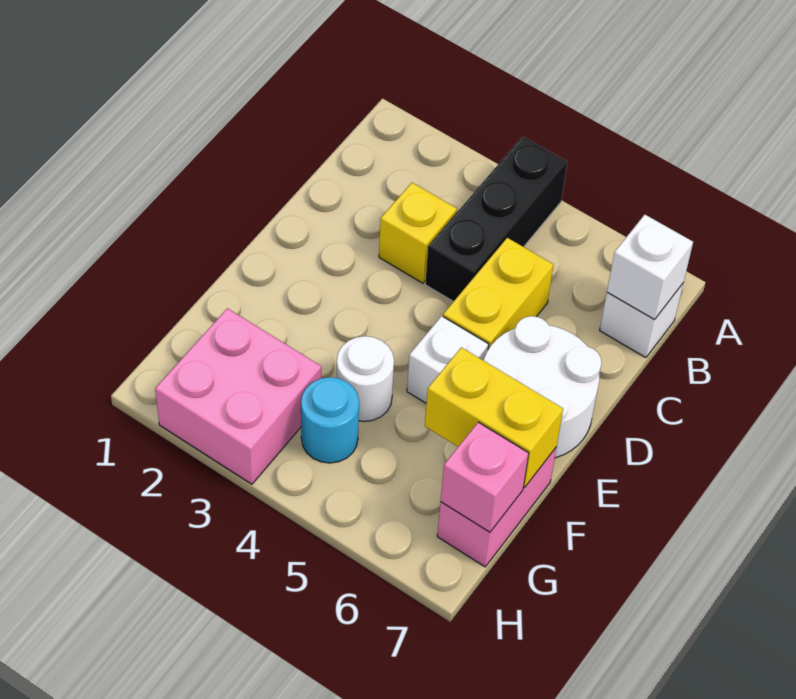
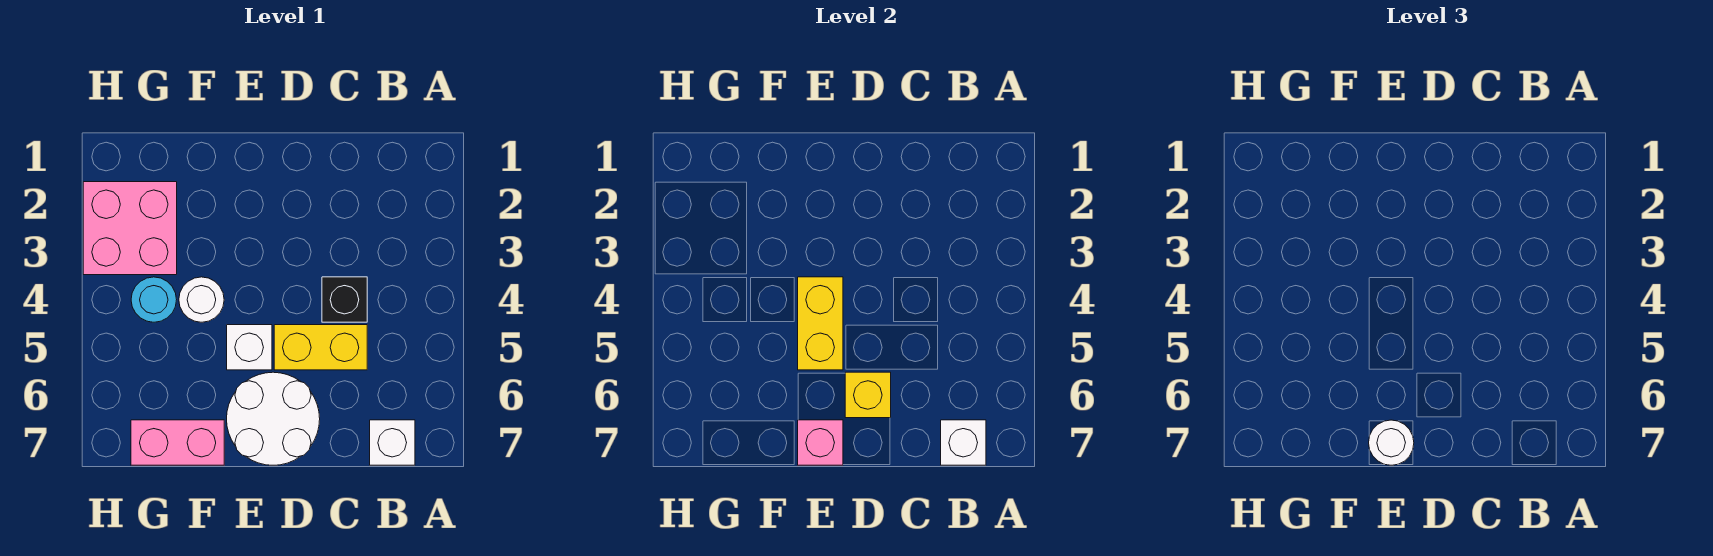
black brick A4:C4 level 1 -> black brick C4 level 1
yellow brick C3 level 1 -> yellow brick D6 level 2
none -> white round brick E7 level 3
yellow brick F6:F7 level 2 -> yellow brick E4:E5 level 2
pink brick G7 level 2 -> pink brick E7 level 2

